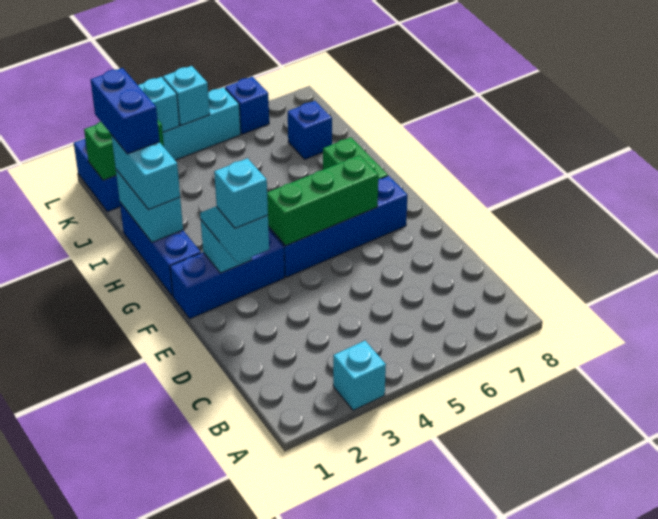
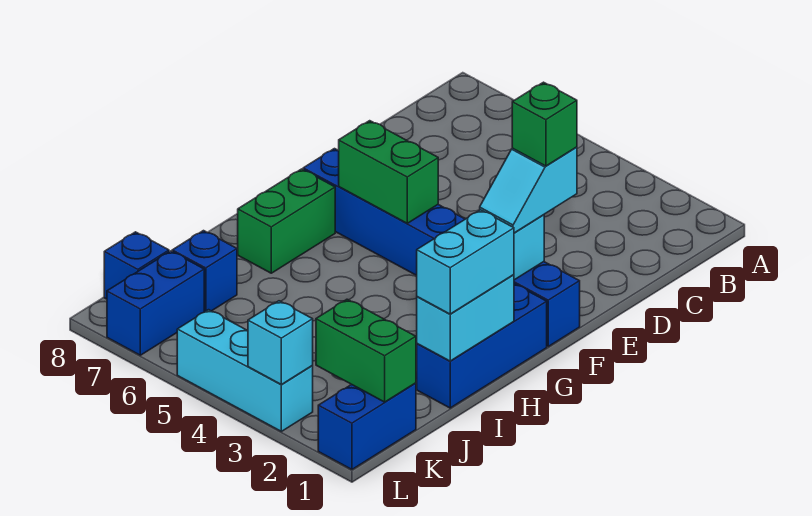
cyan brick A3 level 1 -> none
cyan brick E2 level 4 -> green brick E2 level 4
green brick F4:F6 level 2 -> green brick F5:F6 level 2
blue brick I1:J1 level 4 -> blue brick K7:L7 level 1
cyan brick L4 level 2 -> none
blue brick L6 level 1 -> blue brick K8 level 1

